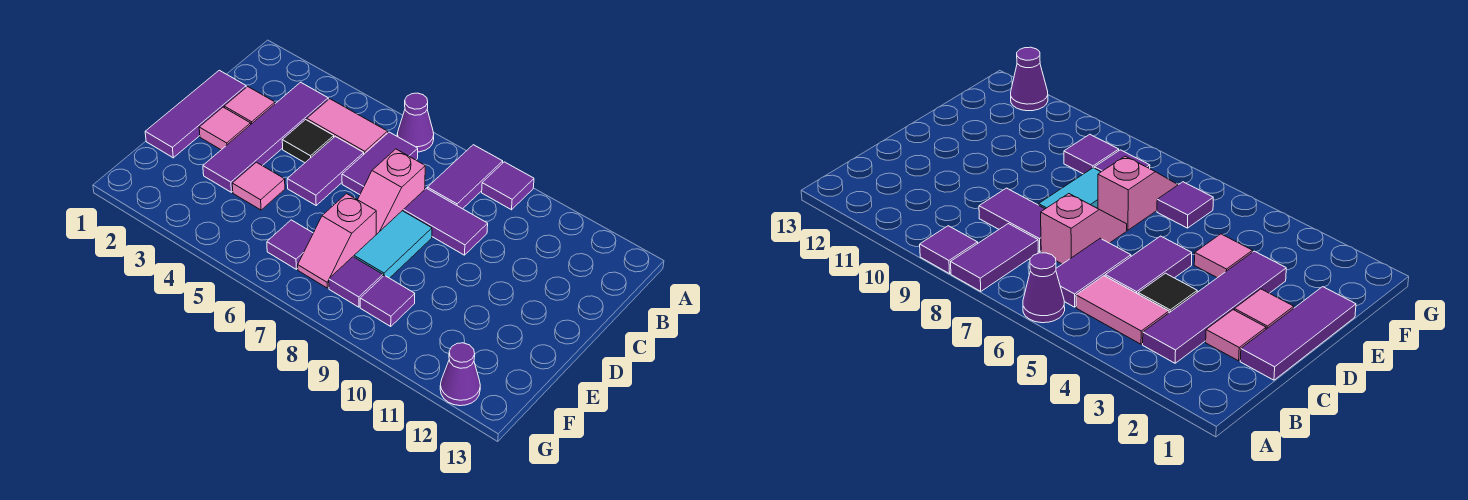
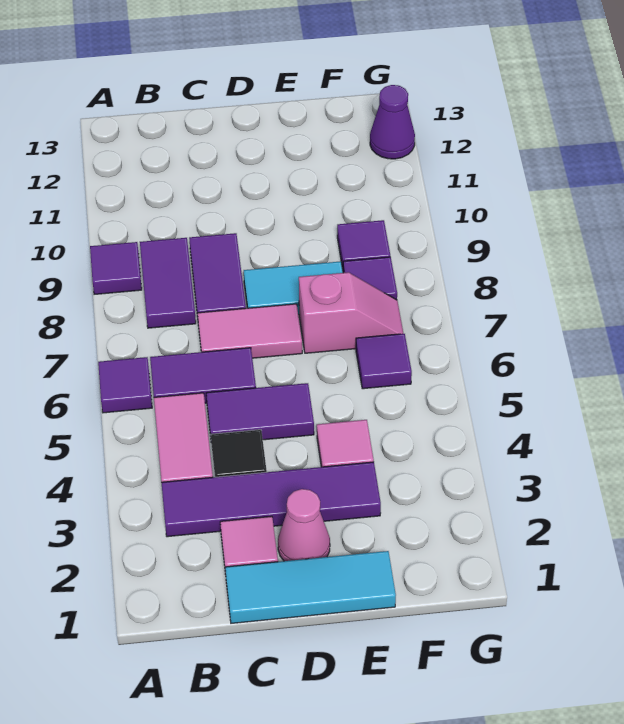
purple cone A6 level 1 -> purple tile A6 level 1
purple tile A8:B8 level 1 -> purple tile B8:B9 level 1
purple tile C1:E1 level 1 -> cyan tile C1:E1 level 1
pink slope C7:D7 level 1 top C -> pink tile C7:D7 level 1
pink tile D2 level 1 -> pink cone D2 level 1

